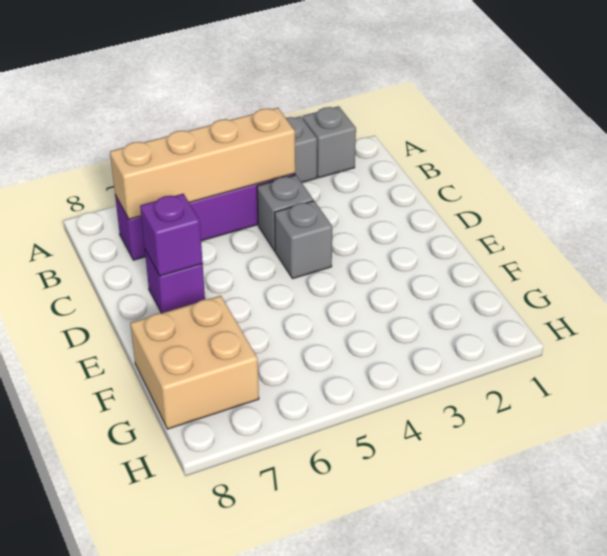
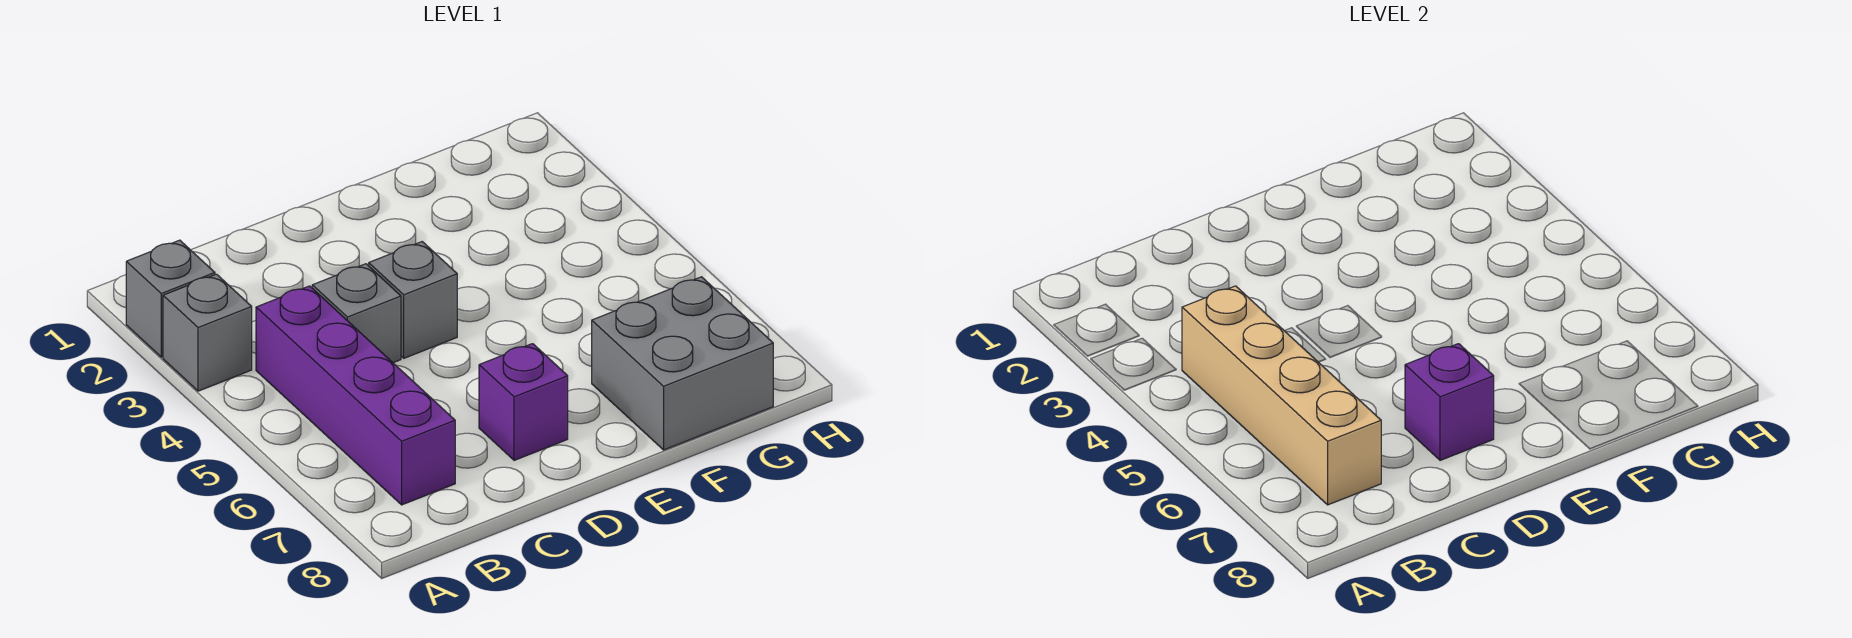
tan brick F7:G8 level 1 -> grey brick F7:G8 level 1

